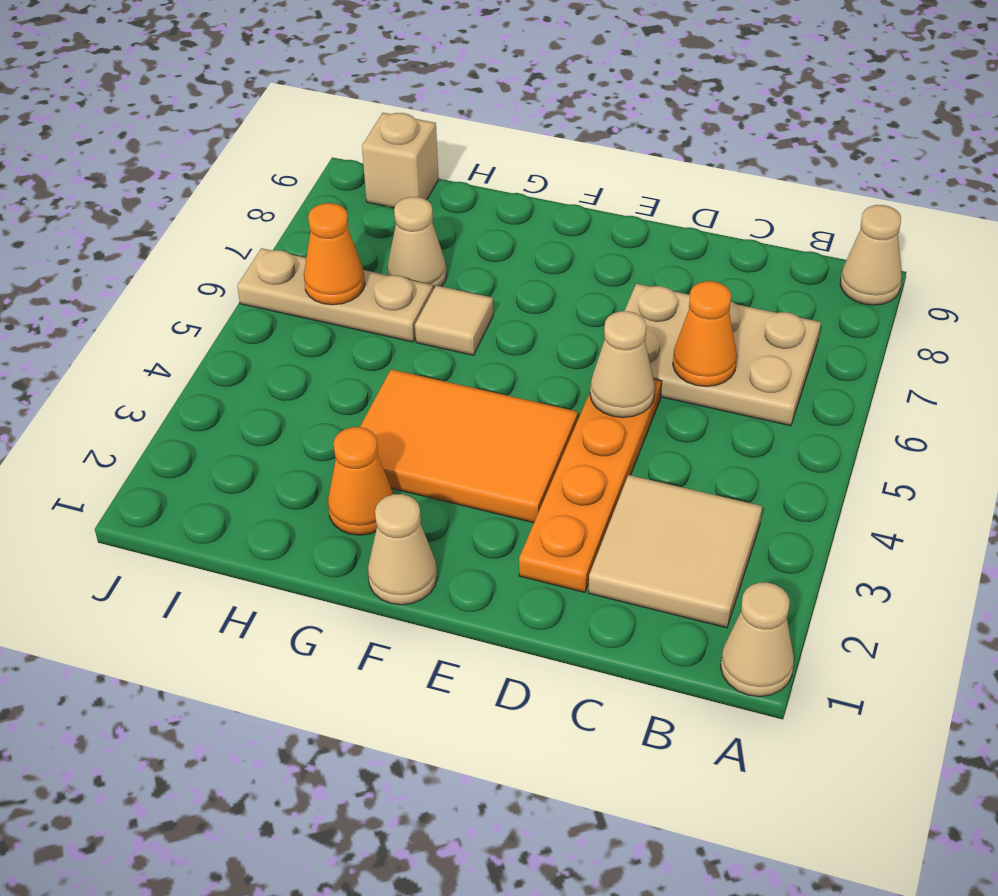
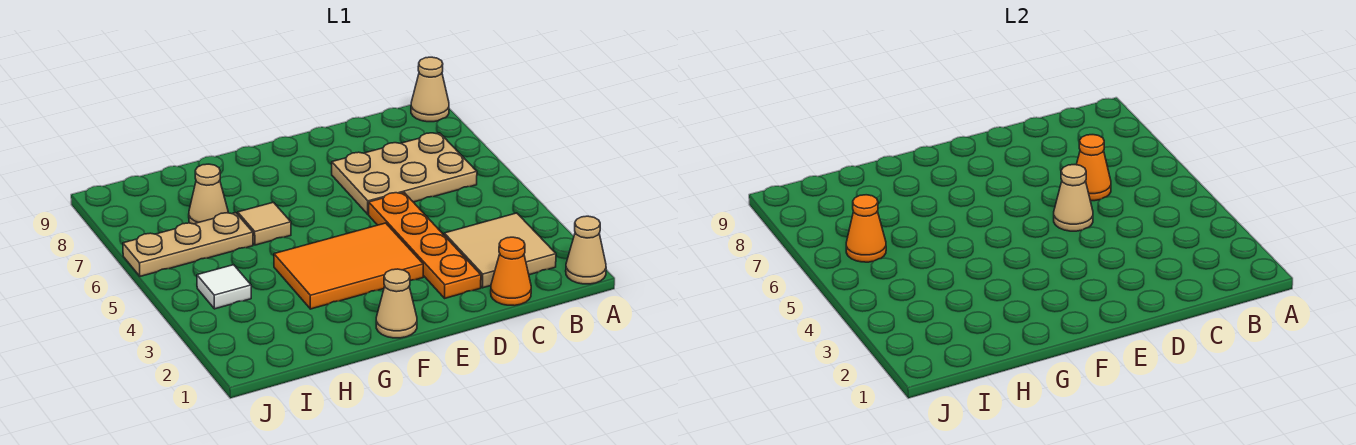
orange cone G2 level 1 -> orange cone C1 level 1
none -> white tile I4 level 1
tan brick I9 level 1 -> none

